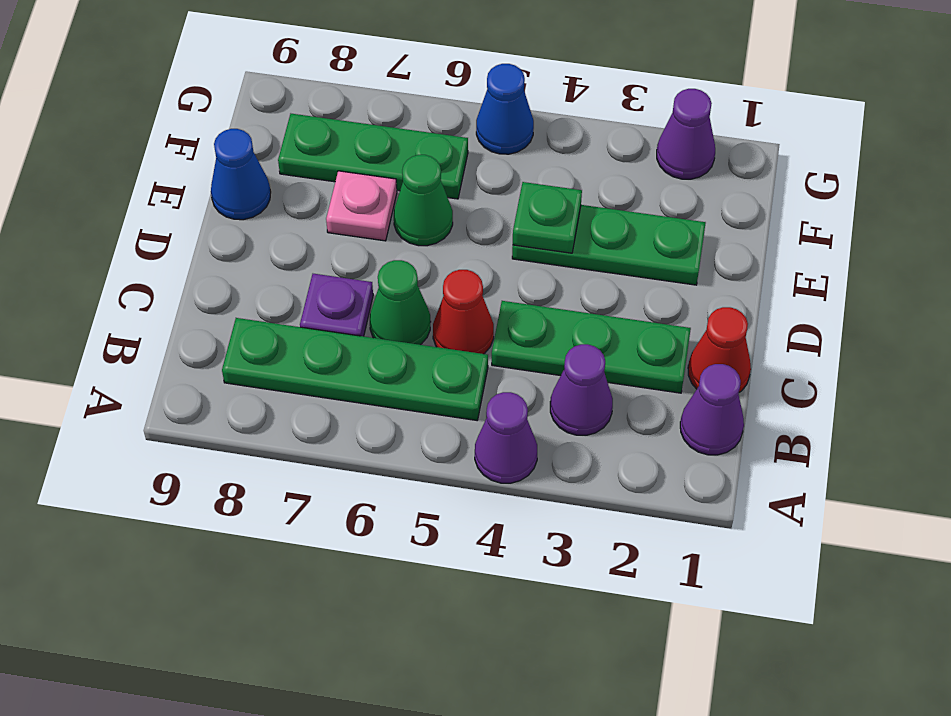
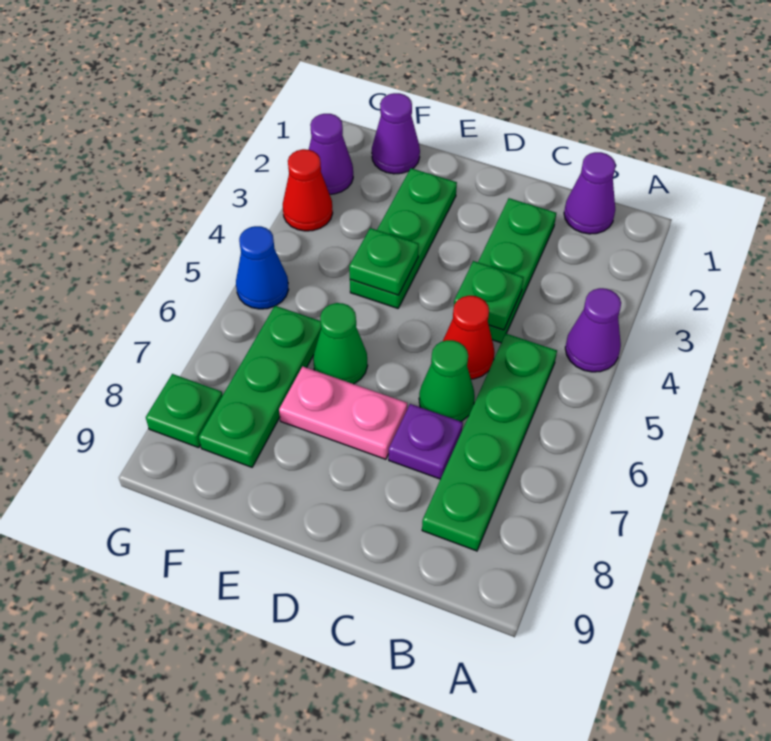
purple cone B3 level 1 -> purple cone F1 level 1
red cone C1 level 1 -> red cone G3 level 1
none -> green plate C4 level 2
pink plate E7 level 1 -> pink plate D7:E7 level 1
blue cone E9 level 1 -> none
none -> green plate G8 level 1

